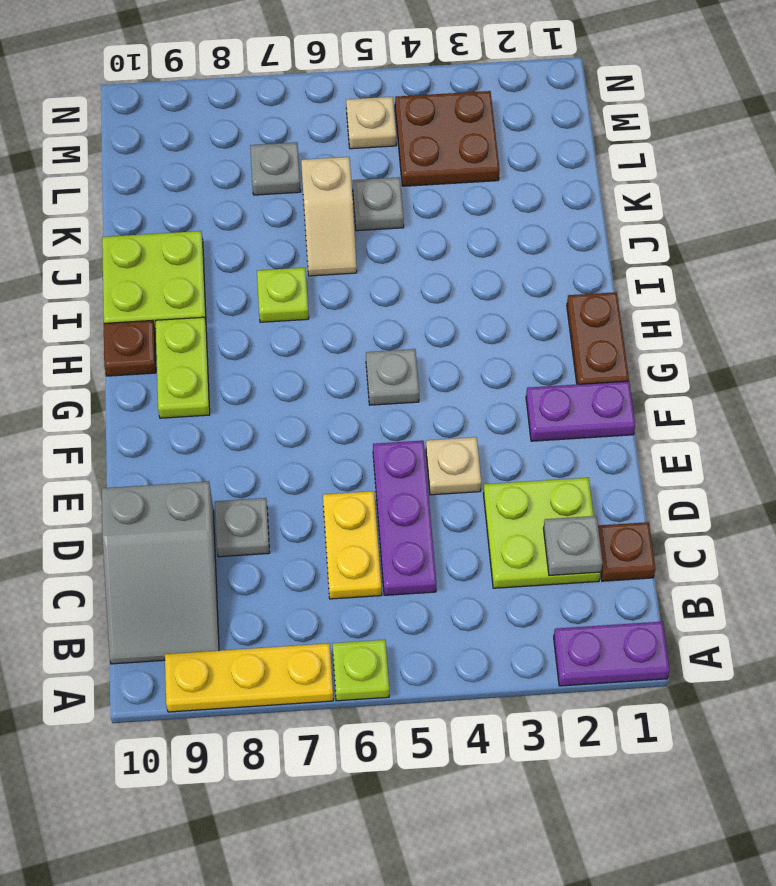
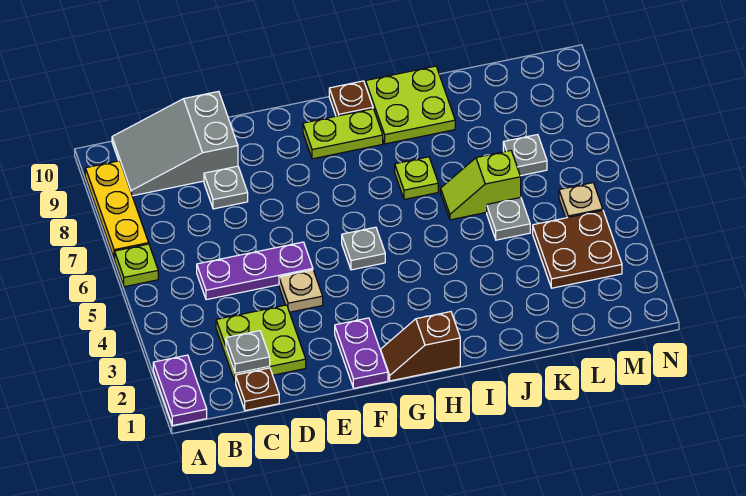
yellow plate C6:D6 level 1 -> none
brown plate G1:H1 level 1 -> brown slope G1:H1 level 1 top H
tan slope J6:K6 level 1 top K -> lime slope J6:K6 level 1 top K

